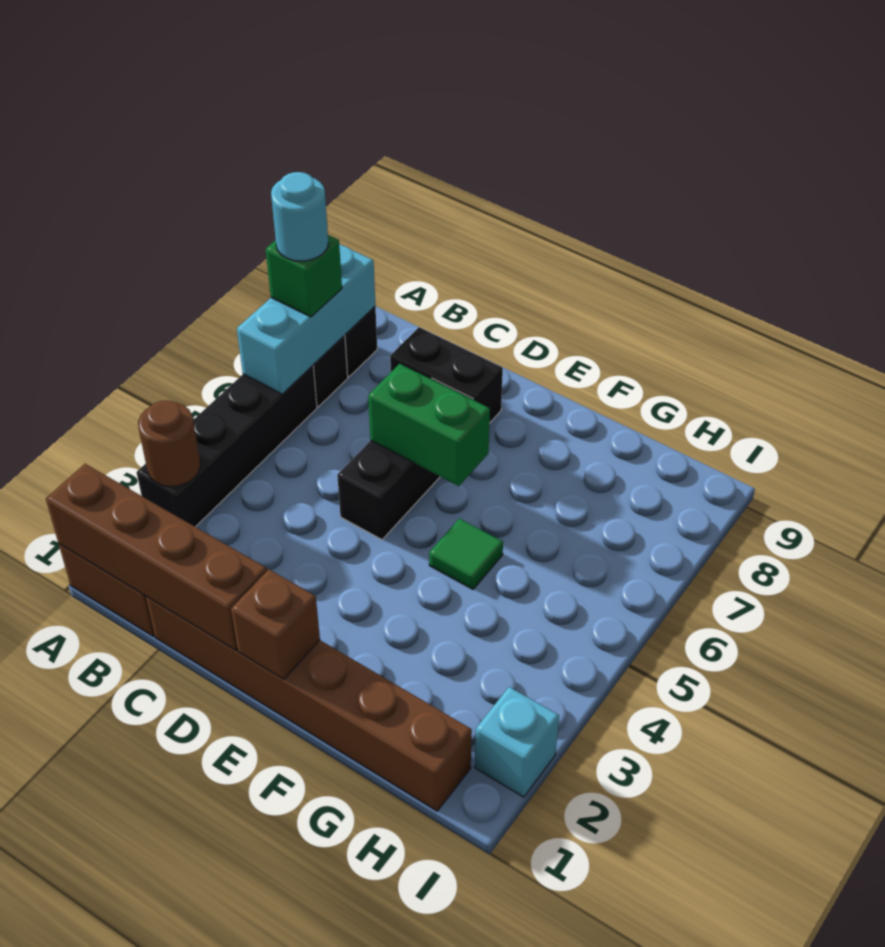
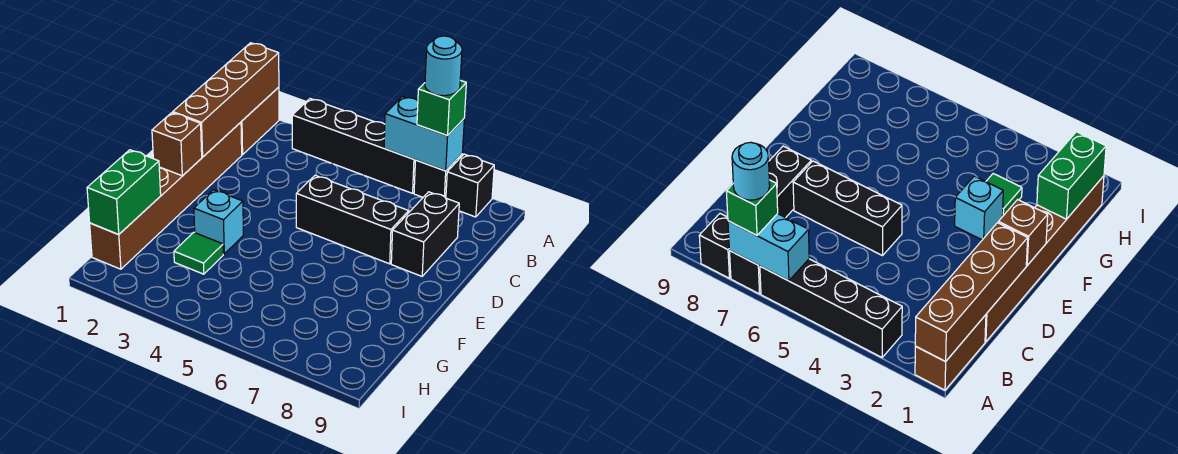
brown round brick A3 level 2 -> none
cyan brick A6:A8 level 2 -> cyan brick A6:A7 level 2
green brick D6:E6 level 2 -> green brick G1:H1 level 2
green tile F5 level 1 -> green tile G3 level 1
cyan brick I2 level 1 -> cyan brick F3 level 1

